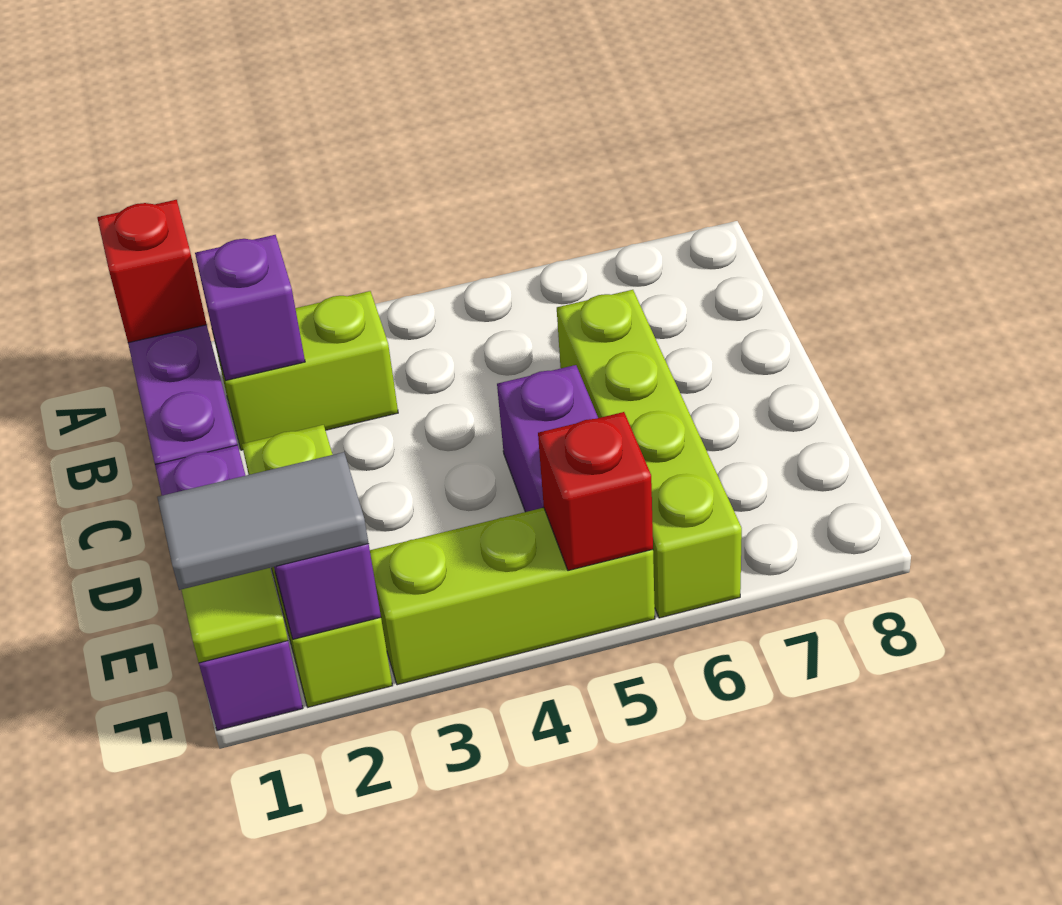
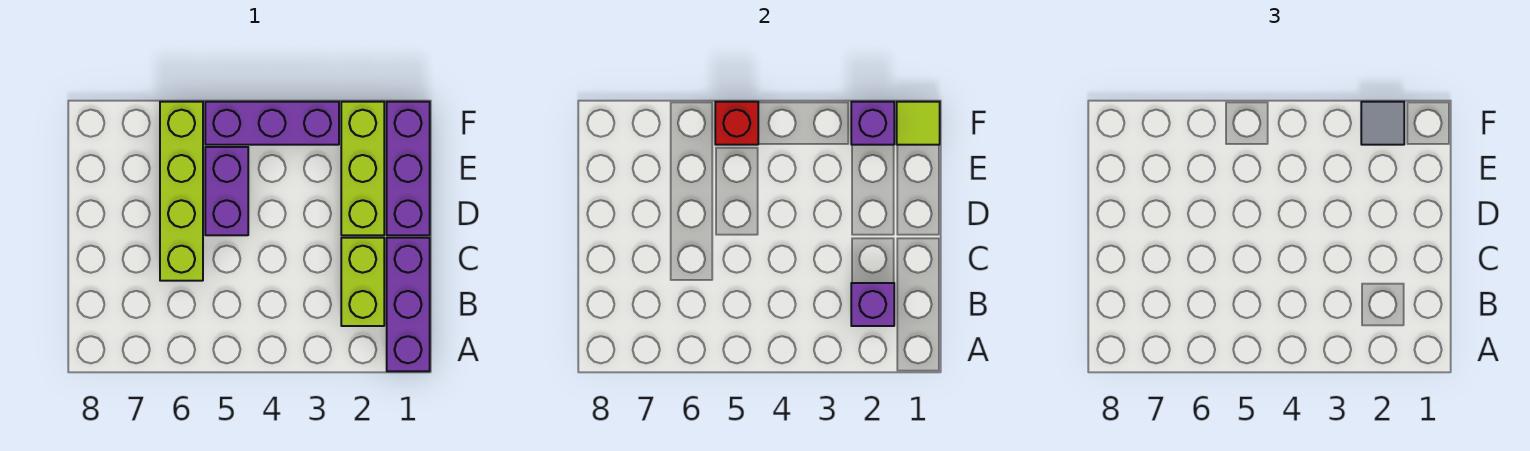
red brick A1 level 2 -> none
lime brick B2:B3 level 1 -> lime brick B2:C2 level 1
grey tile F1:F2 level 3 -> grey tile F2 level 3
lime brick F3:F5 level 1 -> purple brick F3:F5 level 1

